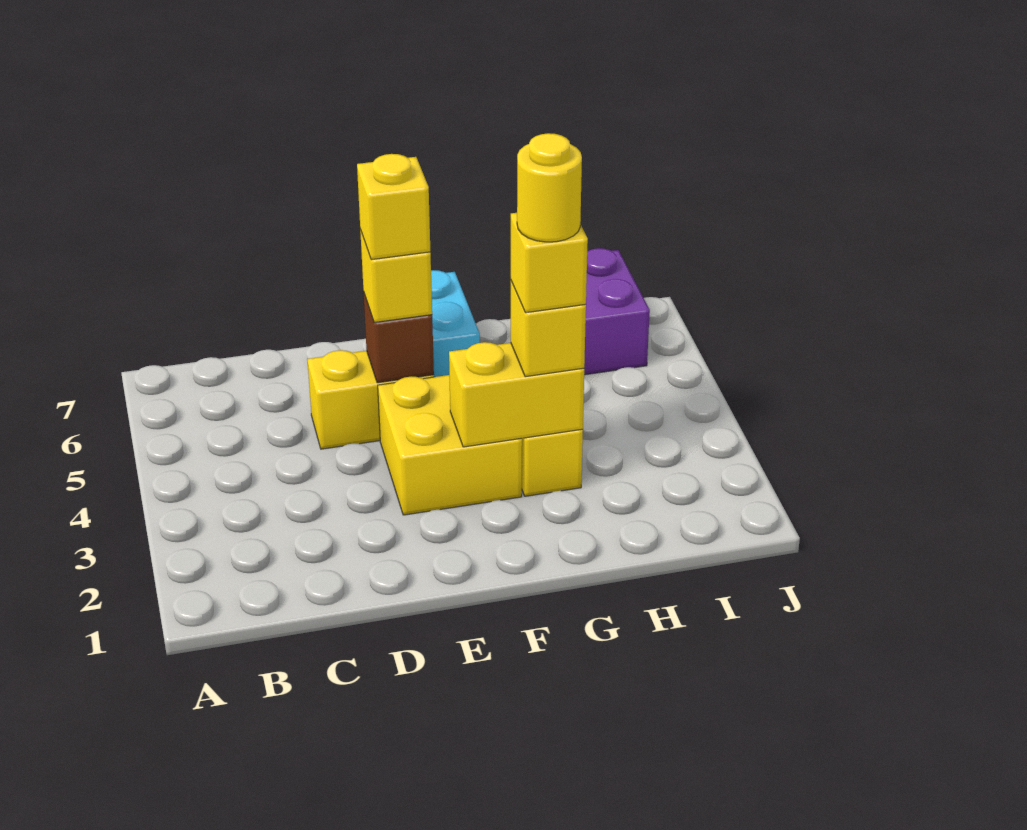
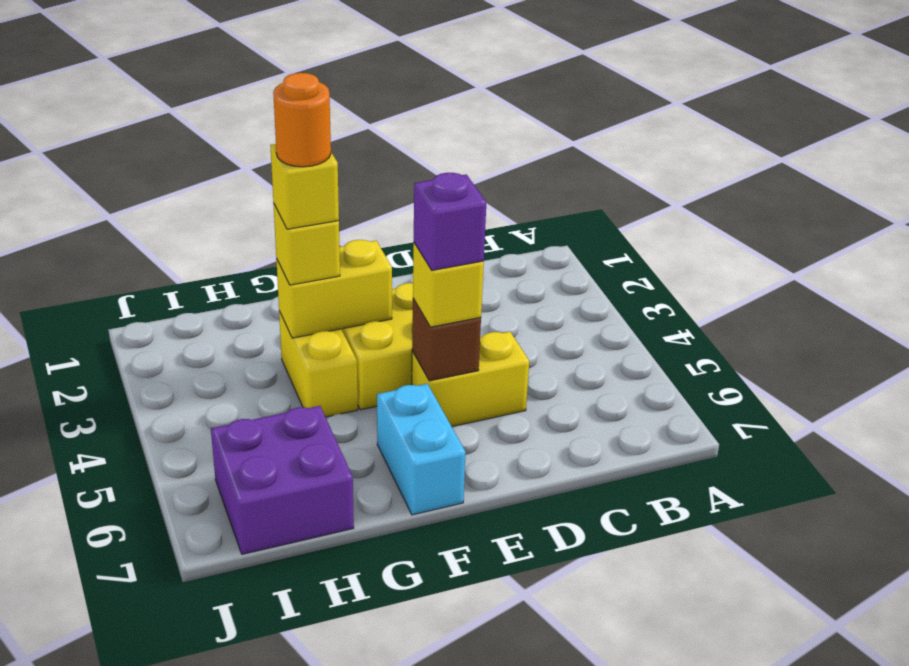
yellow brick E5 level 4 -> purple brick E5 level 4
yellow round brick G3 level 5 -> orange round brick G3 level 5

